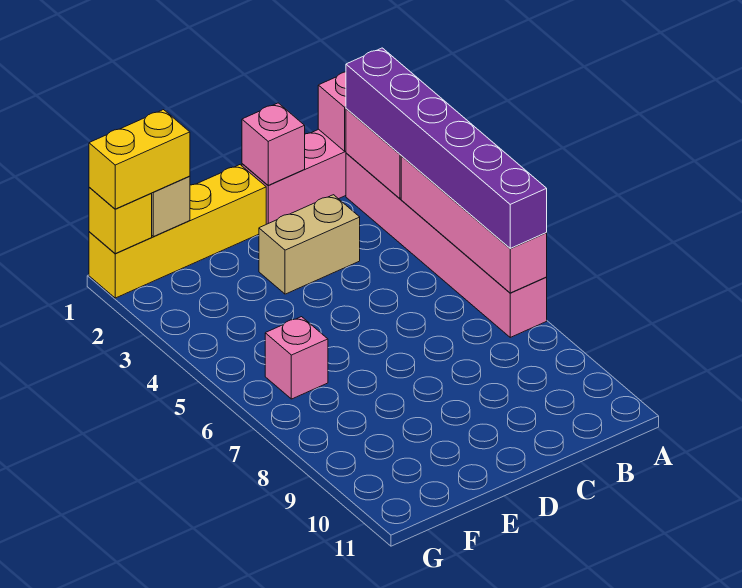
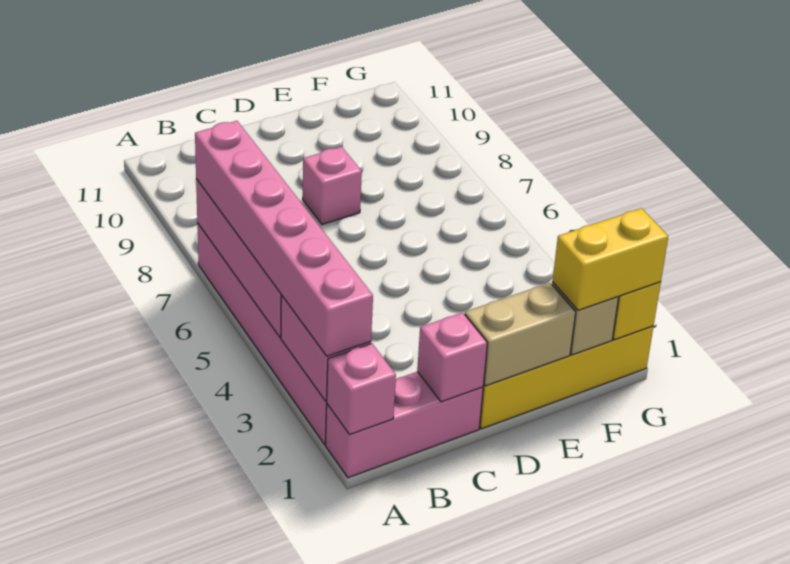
purple brick A2:A7 level 3 -> pink brick A2:A7 level 3
tan brick C3:D3 level 1 -> tan brick D1:E1 level 2
pink brick F6 level 1 -> pink brick D8 level 1

